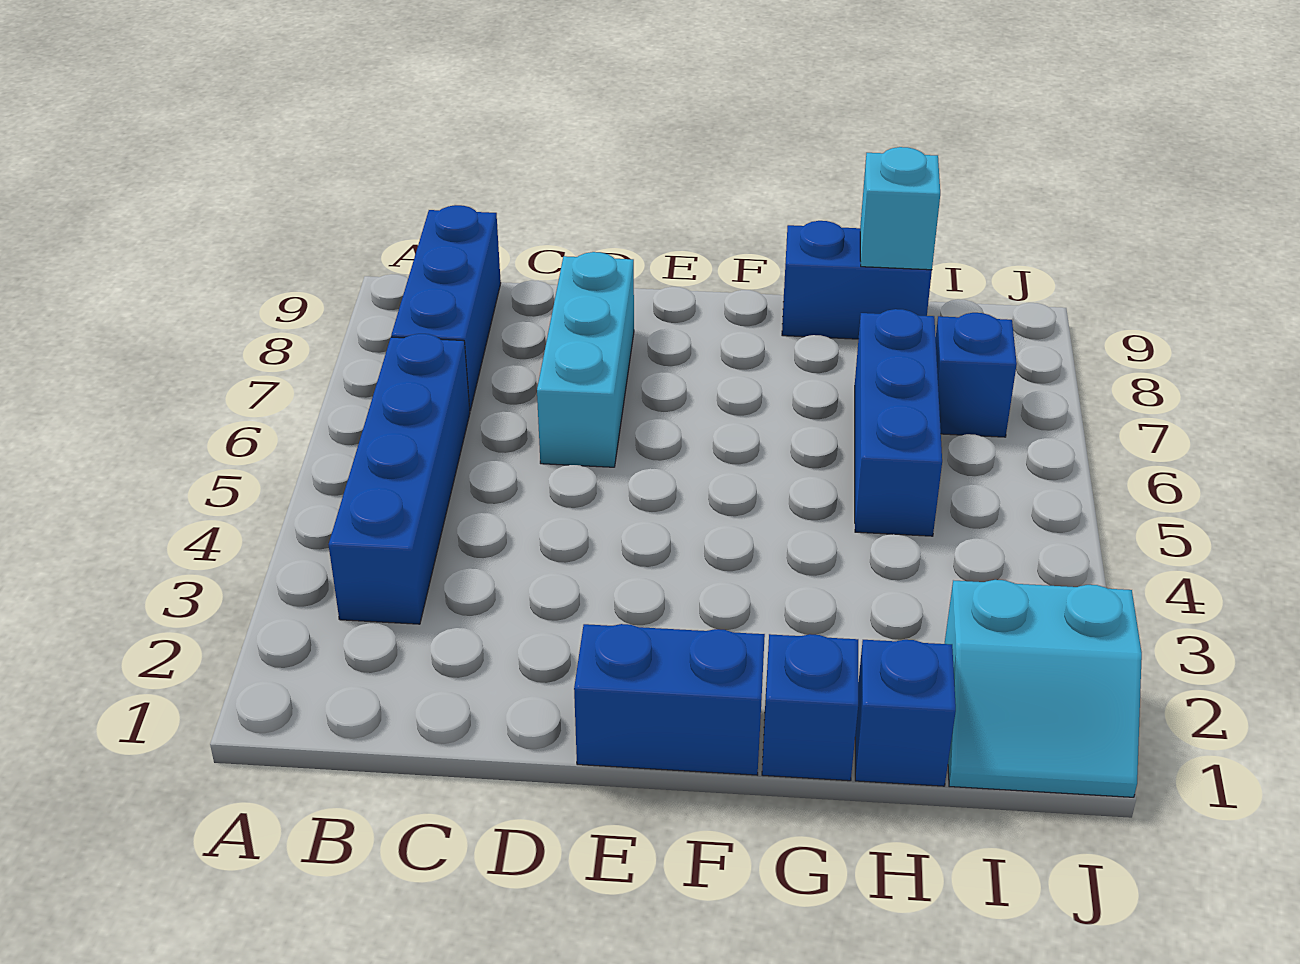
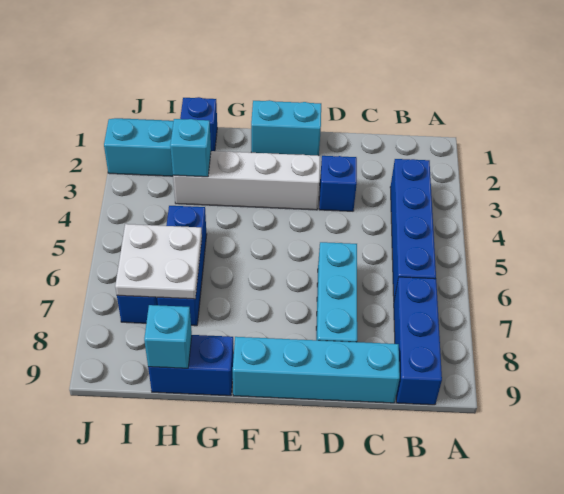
none -> cyan brick C9:F9 level 1
blue brick E1:F1 level 1 -> cyan brick E1:F1 level 1
none -> white brick E3:H3 level 1
blue brick G1 level 1 -> blue brick D3 level 1
none -> cyan brick H3 level 2
none -> white plate H6:I7 level 2

